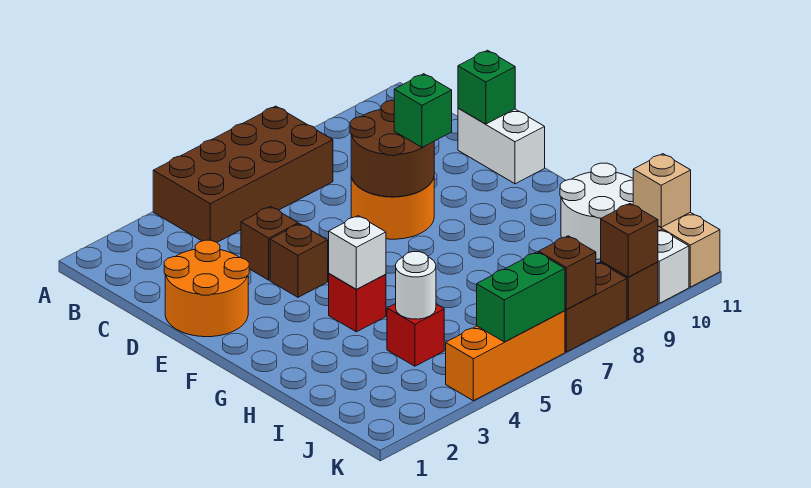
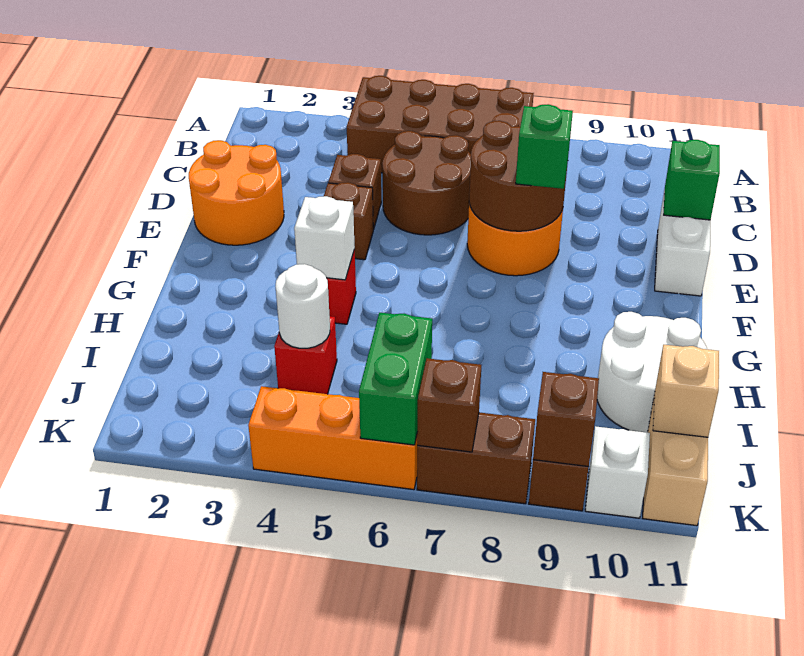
none -> brown round brick C5:D6 level 1
green brick K5:K6 level 2 -> green brick J6:K6 level 2

